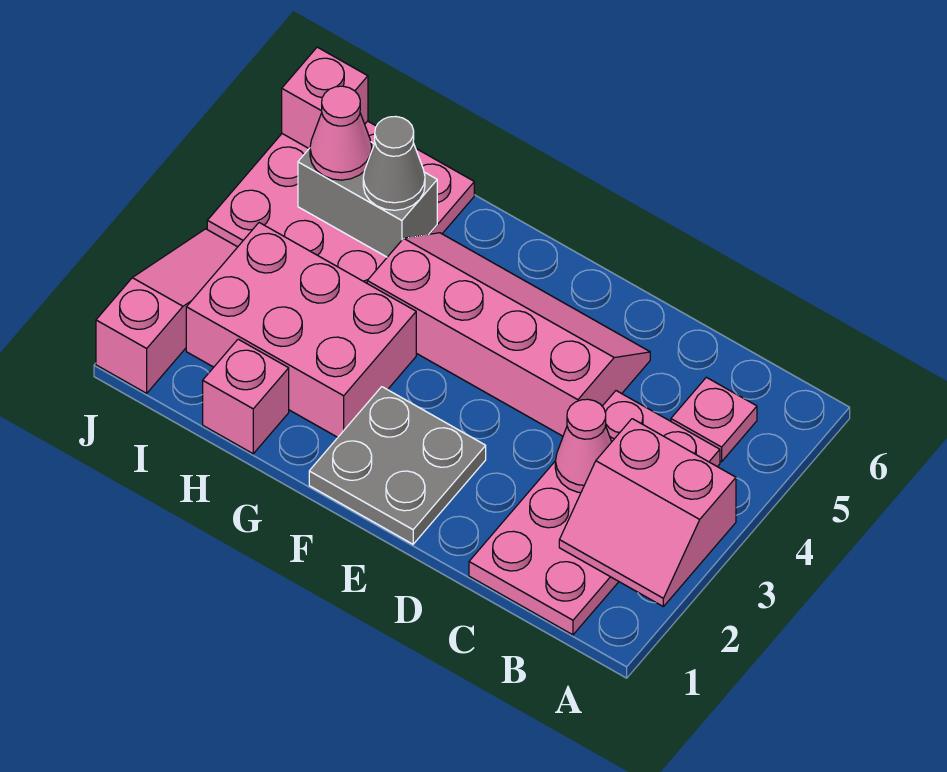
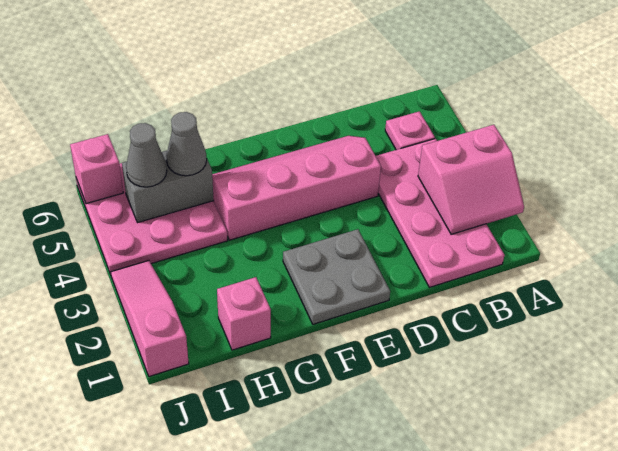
pink cone C3 level 2 -> none
pink brick G2:I3 level 1 -> none
pink cone I5 level 3 -> grey cone I5 level 3

